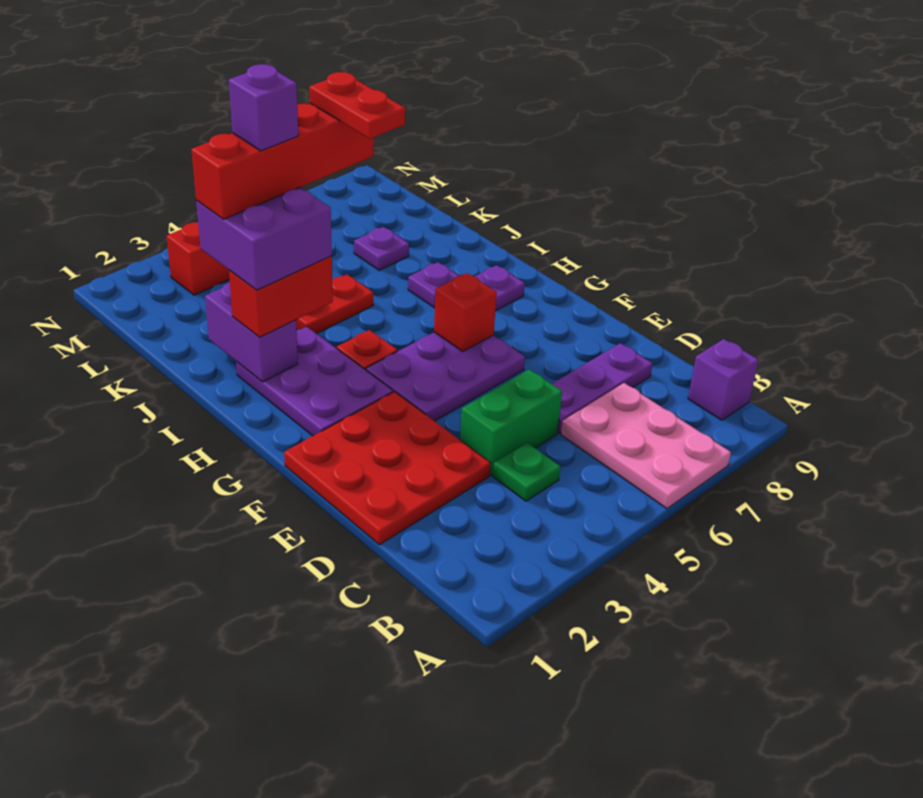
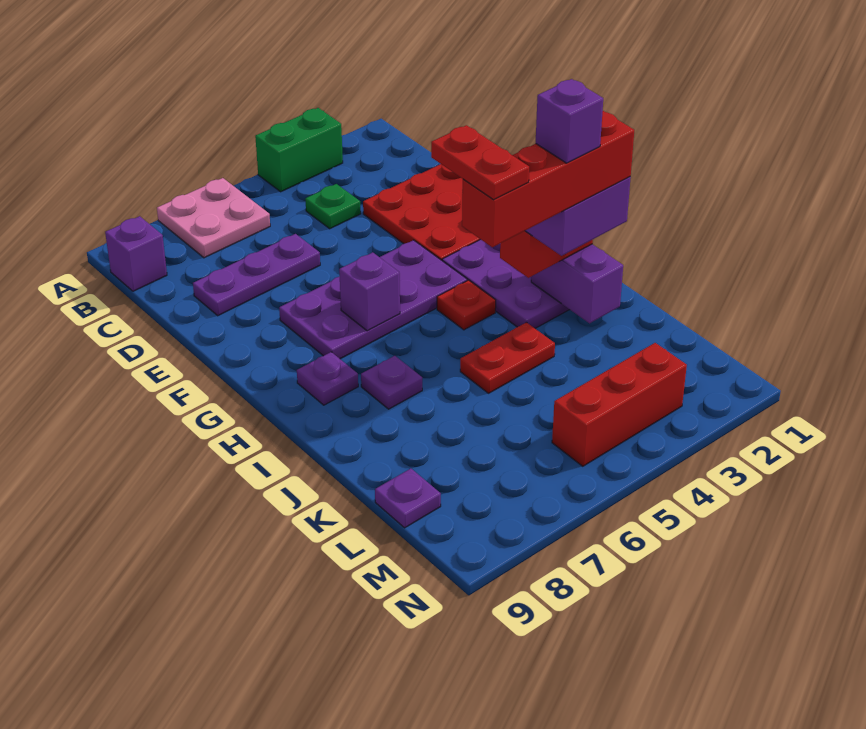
pink plate A6:C7 level 1 -> pink plate A6:B7 level 1
green brick D4:D5 level 1 -> green brick A3:A4 level 1
purple plate F4:G6 level 1 -> purple plate F4:G7 level 1
red brick G6 level 2 -> purple brick G6 level 2
purple plate K7 level 1 -> purple plate L9 level 1

